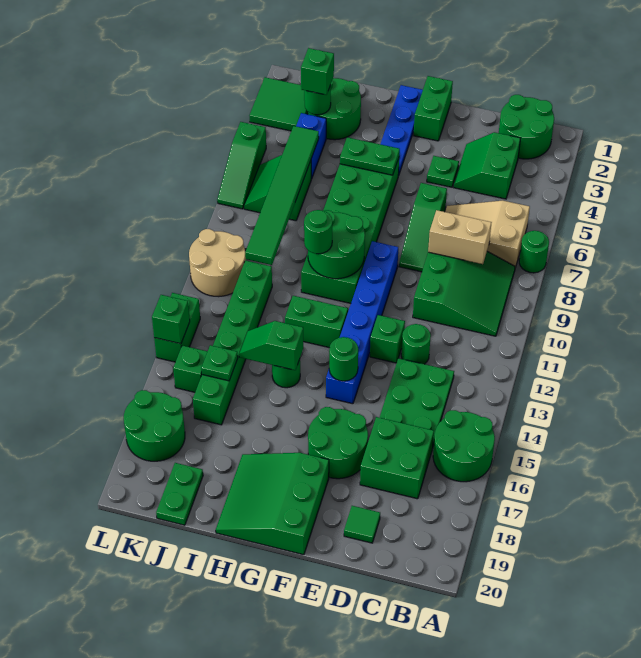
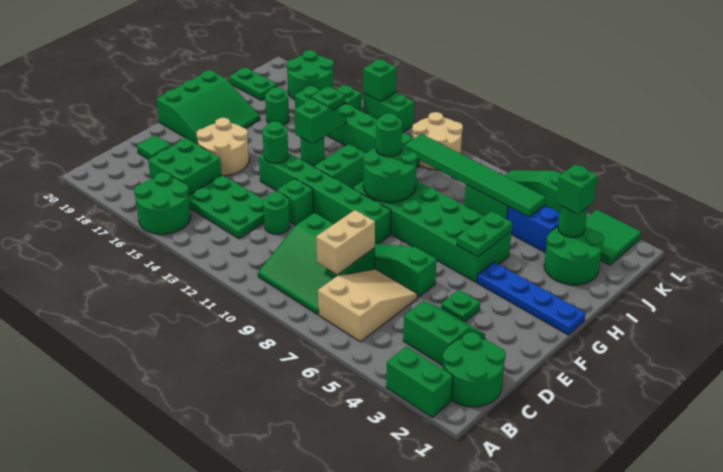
green round brick A7 level 1 -> green round brick I17 level 1
green round brick E16:F17 level 1 -> tan round brick E16:F17 level 1
green brick F1:F2 level 1 -> green brick A2:A3 level 1
blue brick F9:F14 level 1 -> green brick F9:F14 level 1
green slope F18:H20 level 1 top F -> green slope F18:H20 level 1 top 20

